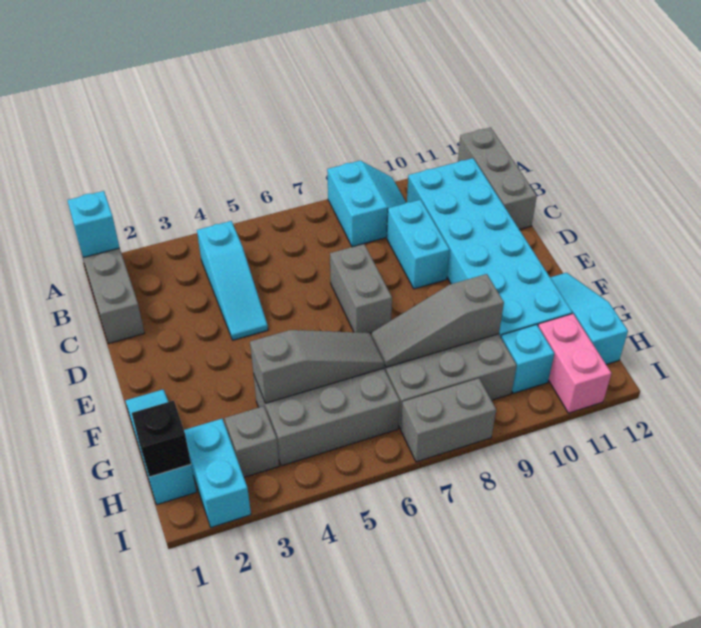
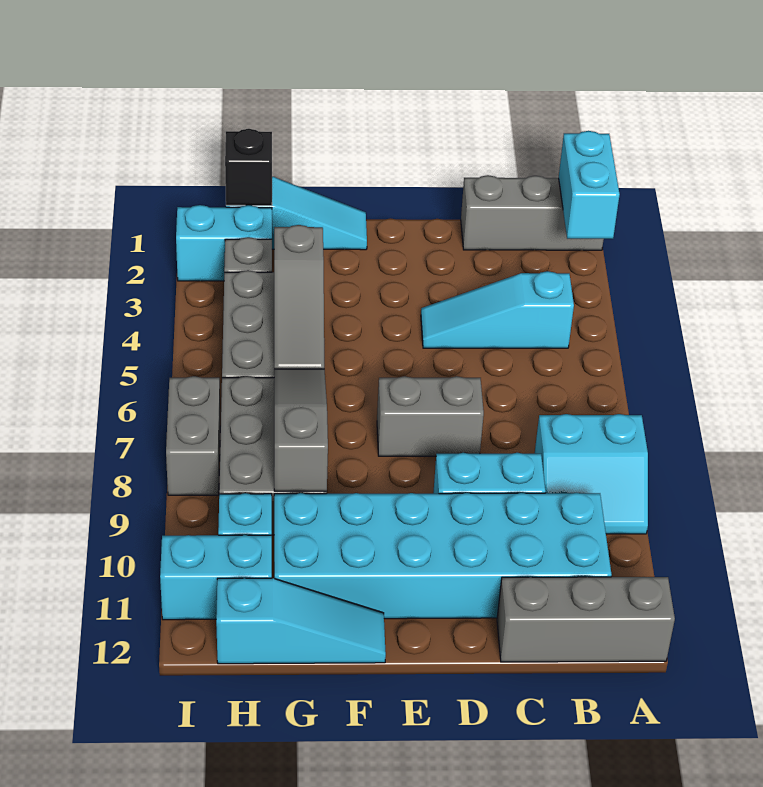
cyan brick A1 level 2 -> cyan brick A1:A2 level 2
pink brick H11:I11 level 1 -> cyan brick H11:I11 level 1

